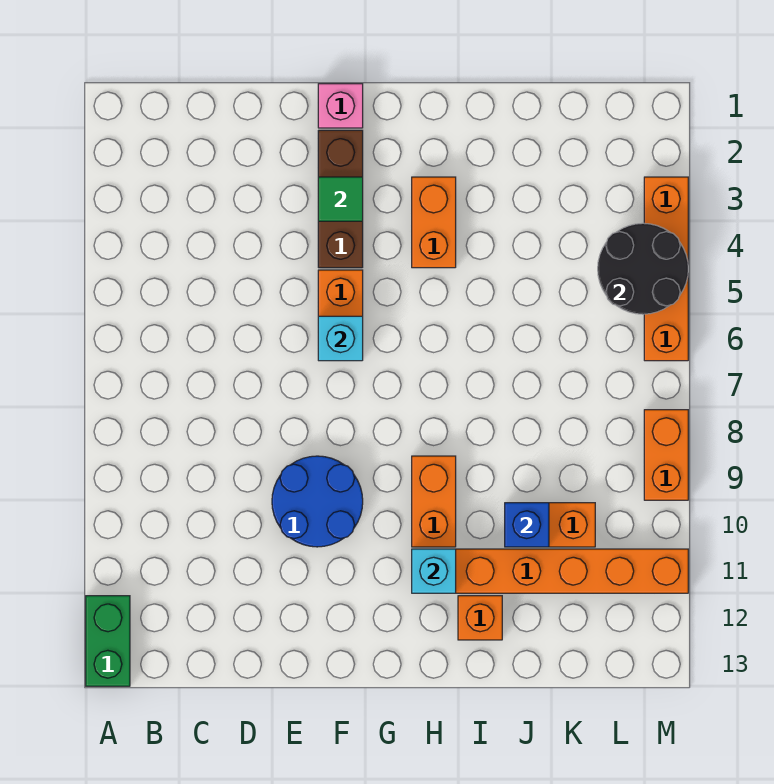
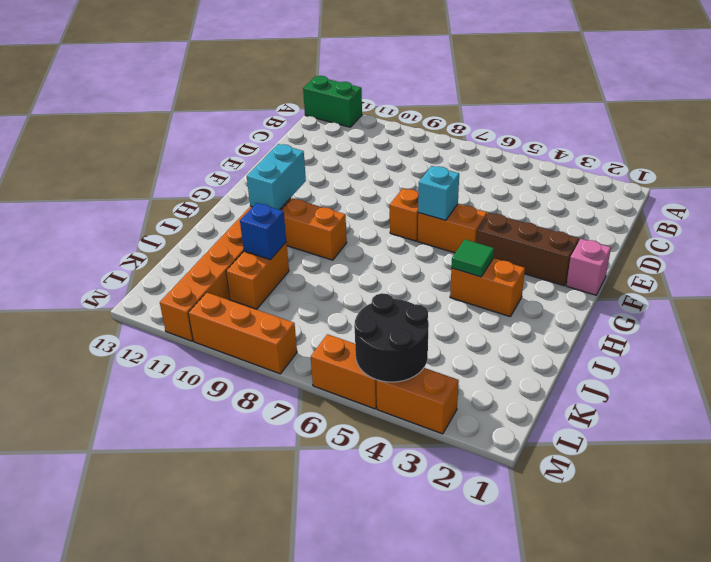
blue round brick E9:F10 level 1 -> none
green tile F3 level 2 -> green tile H4 level 2
cyan brick H11 level 2 -> cyan brick G11:H11 level 2
orange brick I12 level 1 -> orange brick F7 level 1
orange brick M8:M9 level 1 -> orange brick M8:M10 level 1

